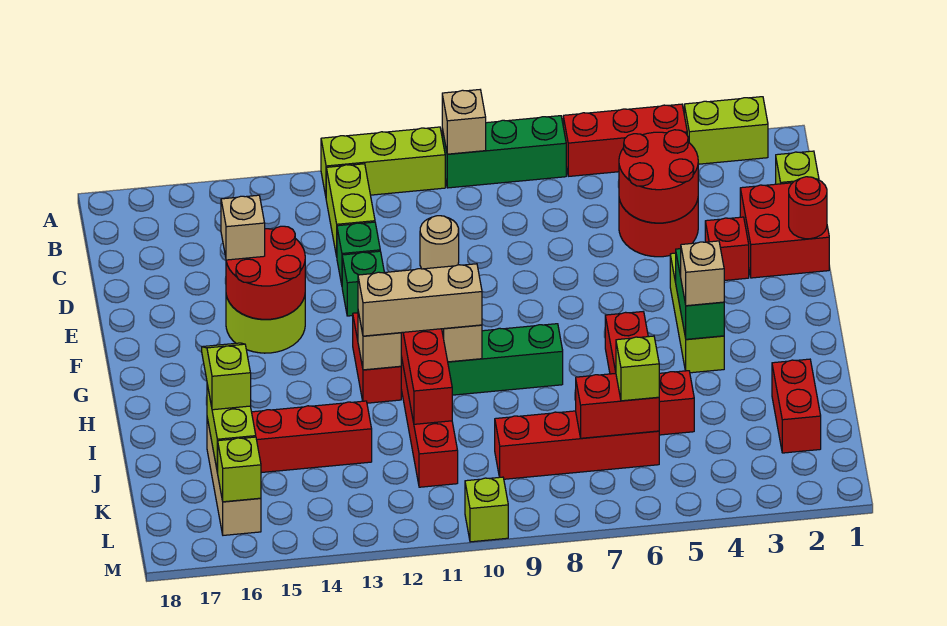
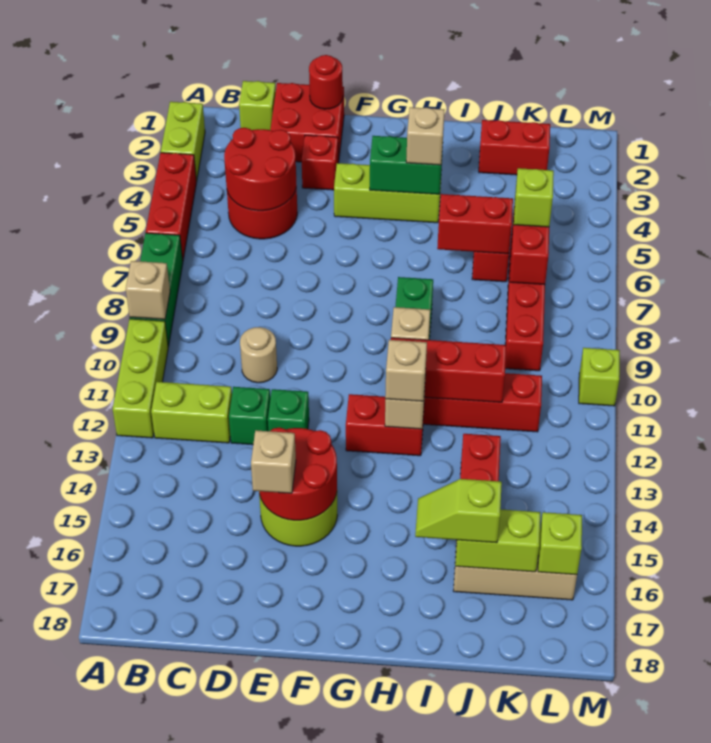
tan brick H10:H12 level 3 -> tan brick H12 level 3

